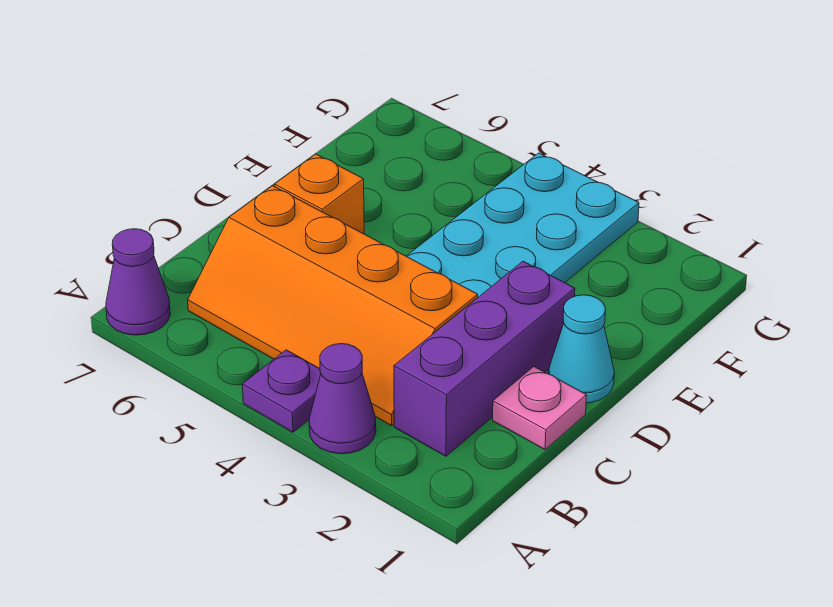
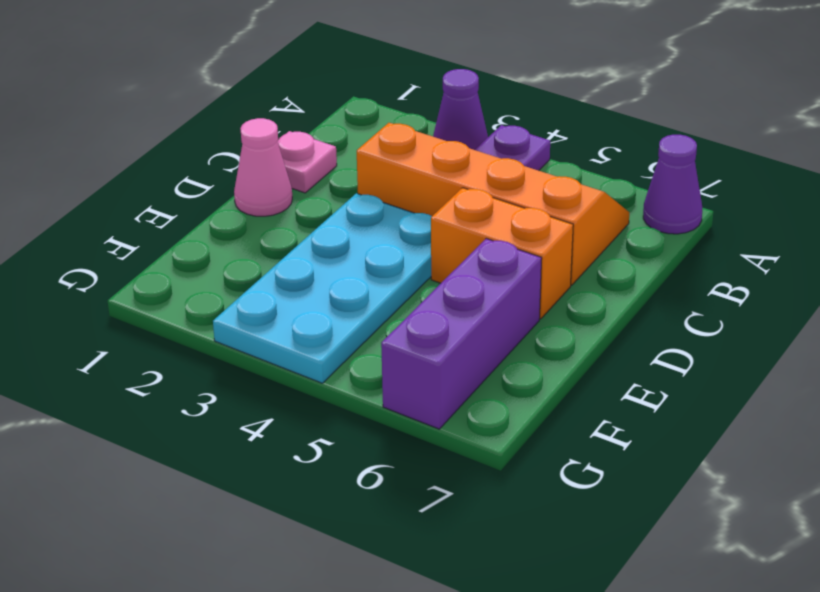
purple brick B2:D2 level 1 -> purple brick E6:G6 level 1
cyan cone D1 level 1 -> pink cone D1 level 1
orange brick D6 level 1 -> orange brick D5:D6 level 1

